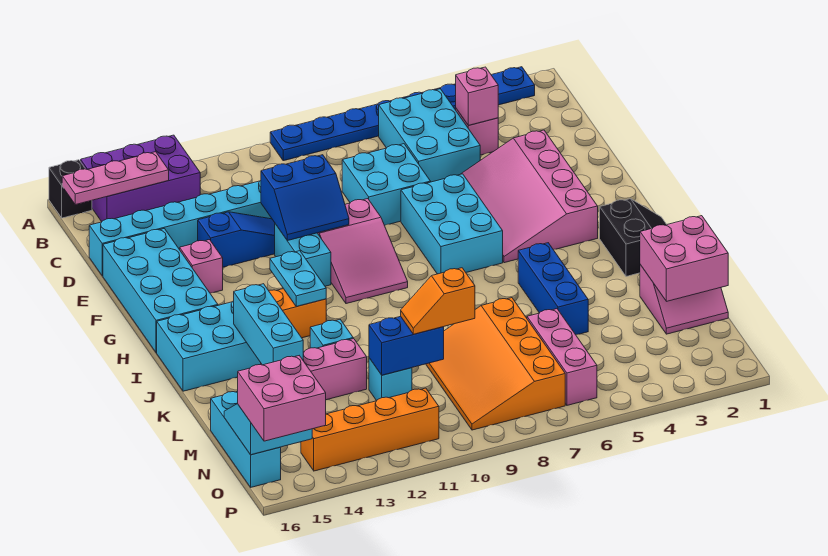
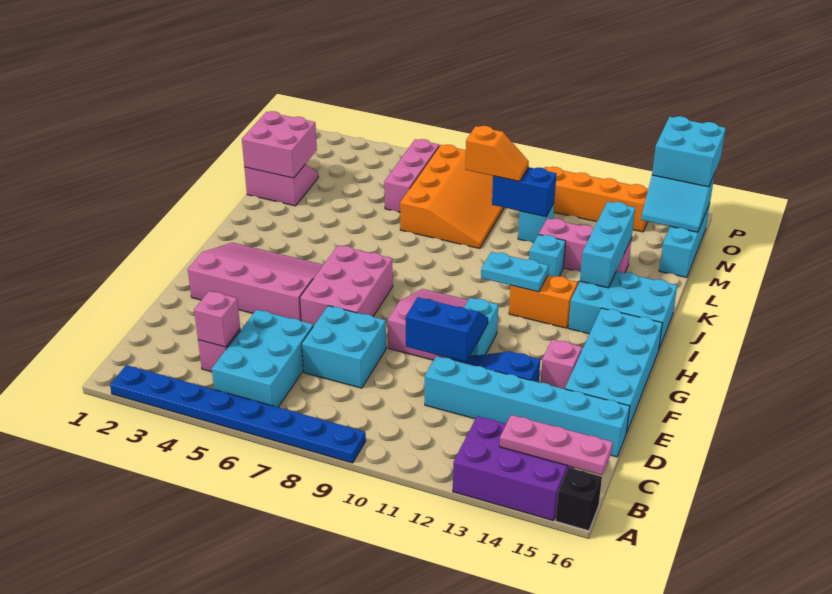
pink slope E3:H5 level 1 top 3 -> pink slope F2:H5 level 1 top F
cyan brick F6:H7 level 1 -> pink brick F6:H7 level 1
cyan plate H12:I12 level 2 -> cyan plate I11:I12 level 2
black slope I1:J2 level 1 top 2 -> none
blue brick J5:L5 level 1 -> none
pink brick O15:P16 level 3 -> cyan brick O15:P16 level 3

